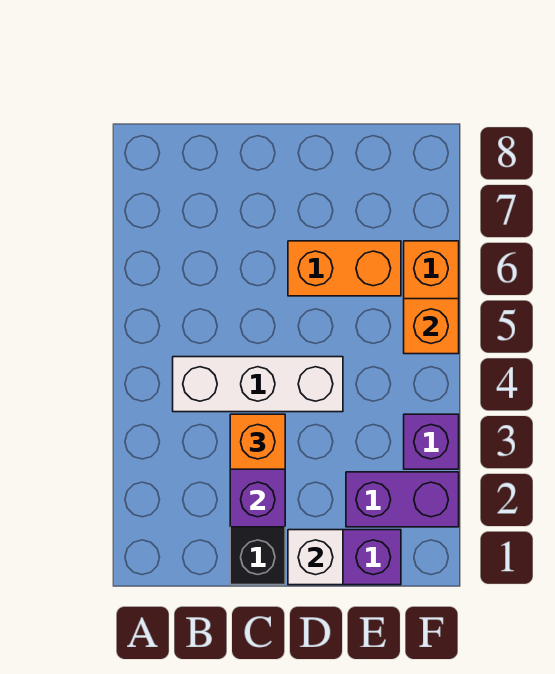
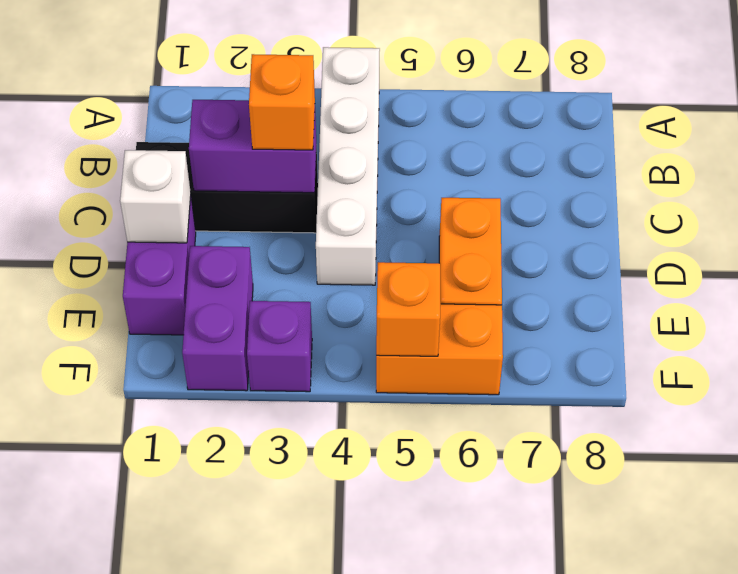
white brick B4:D4 level 1 -> white brick A4:D4 level 1

